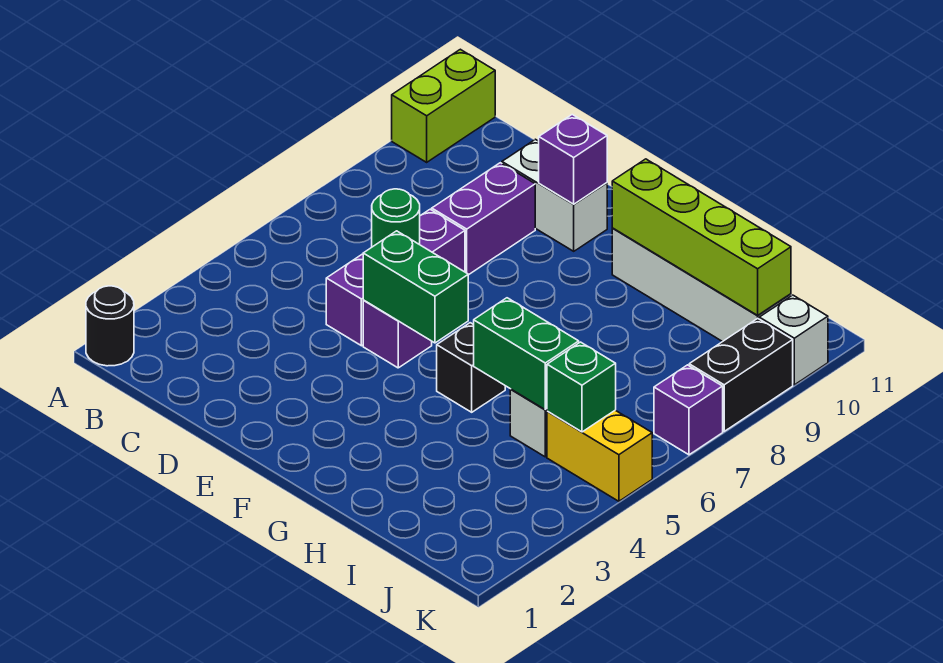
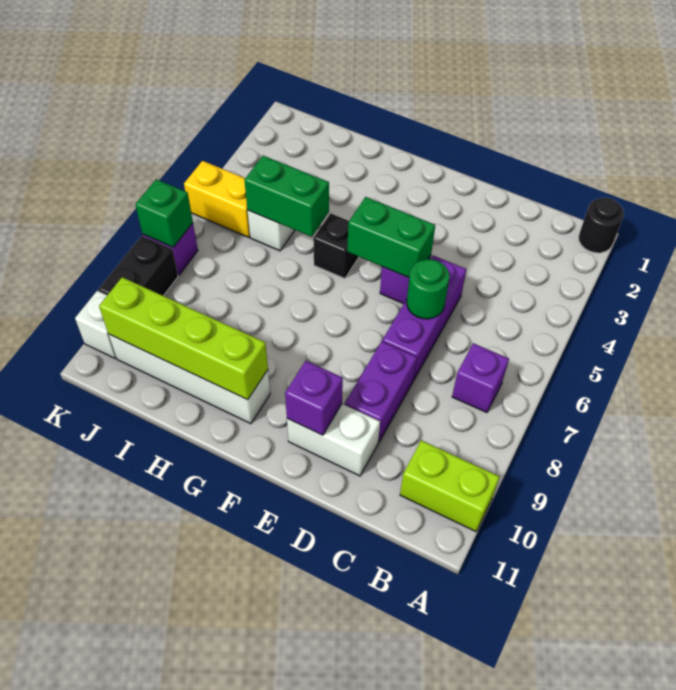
lime brick A10:A11 level 1 -> lime brick A10:B10 level 1
none -> purple brick B7 level 1
green brick J5 level 2 -> green brick K7 level 2

